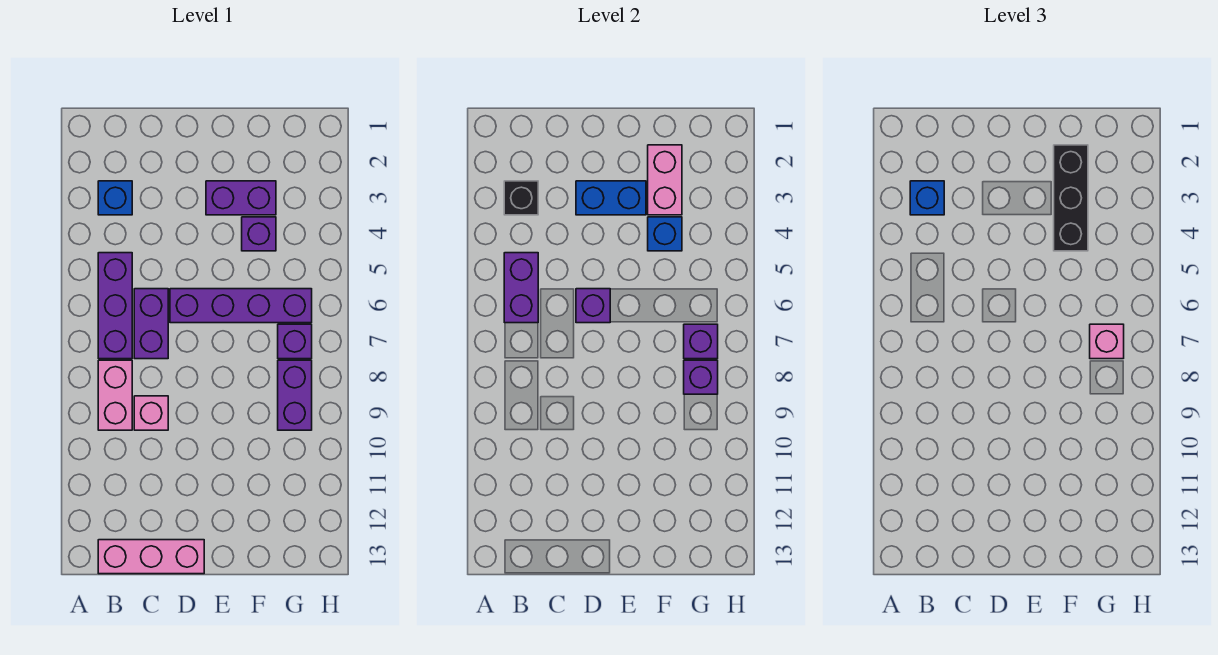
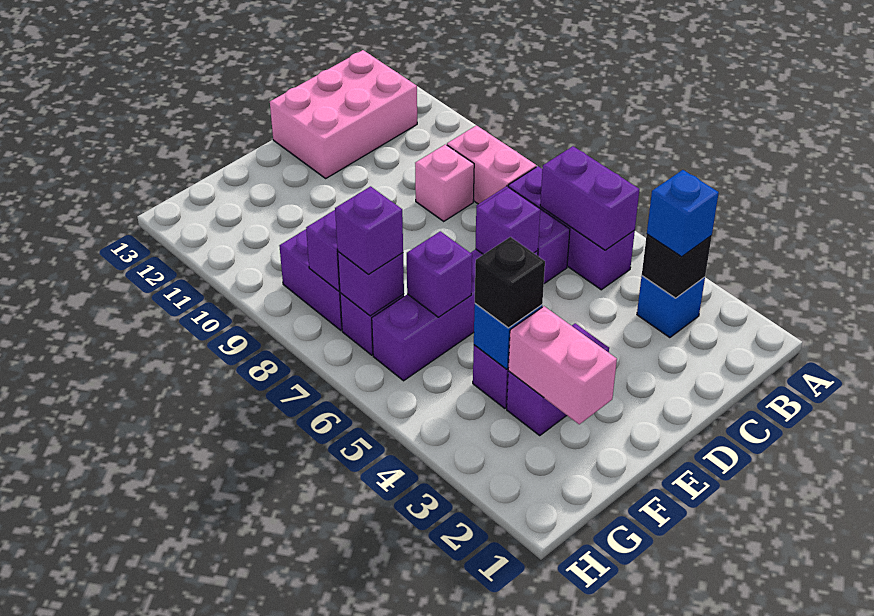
pink brick B13:D13 level 1 -> pink brick B12:D13 level 1
blue brick D3:E3 level 2 -> none
black brick F2:F4 level 3 -> black brick F4 level 3
none -> purple brick F6 level 2
pink brick G7 level 3 -> purple brick G7 level 3

